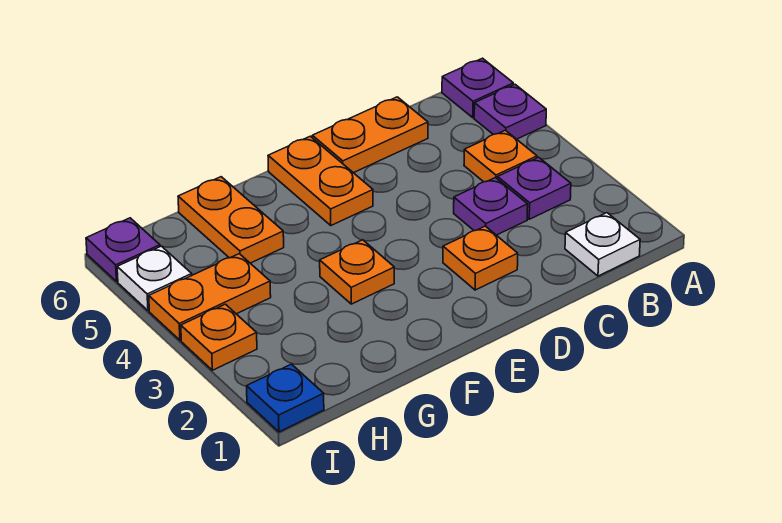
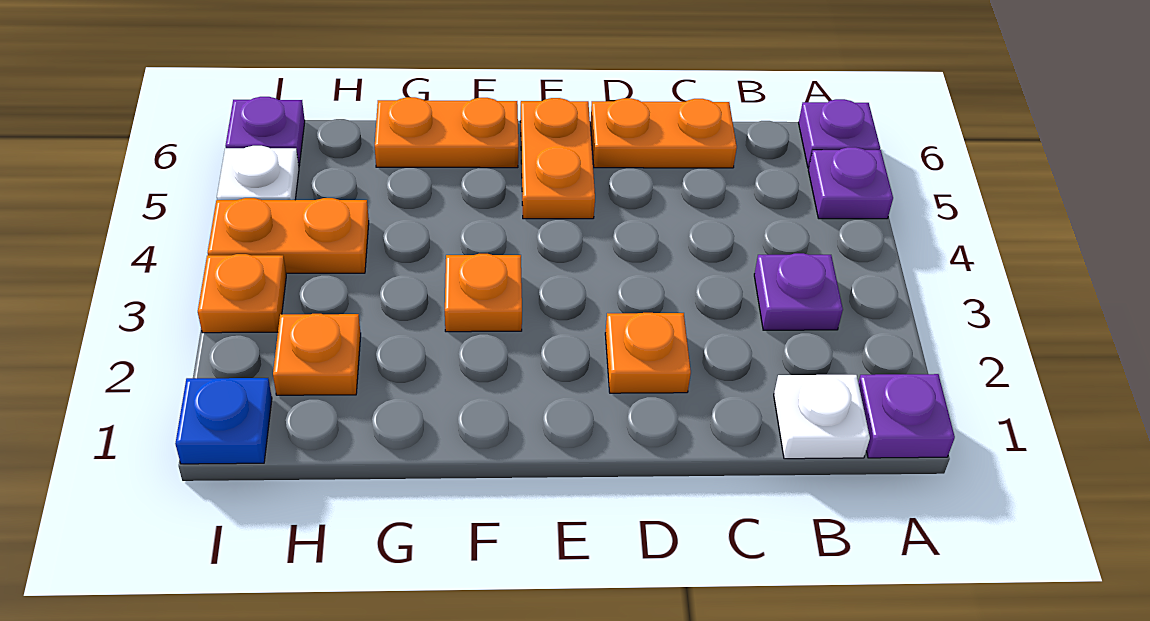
orange plate B4 level 1 -> orange plate H2 level 1
purple plate C3 level 1 -> purple plate A1 level 1
orange plate G5:G6 level 1 -> orange plate F6:G6 level 1

